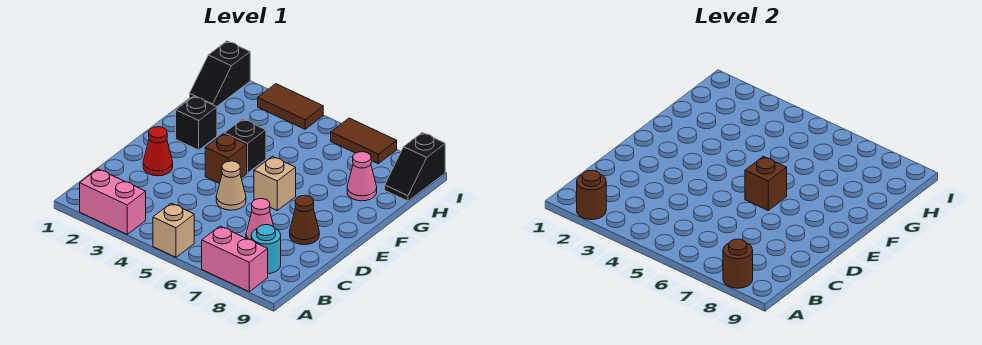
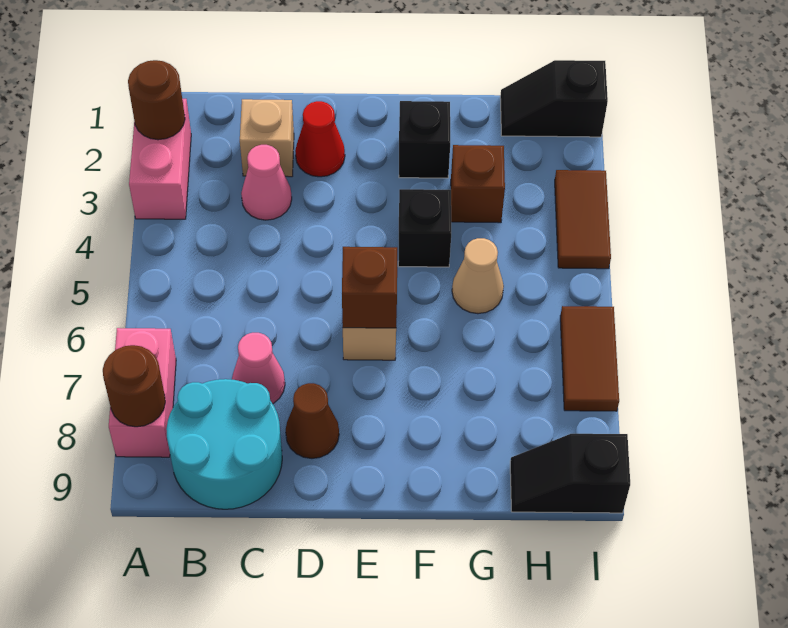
tan brick A5 level 1 -> tan brick C2 level 1
cyan round brick B8 level 1 -> cyan round brick B8:C9 level 1
tan cone D5 level 1 -> tan cone G5 level 1
brown brick E4 level 1 -> brown brick G3 level 1
pink cone G8 level 1 -> pink cone C3 level 1

